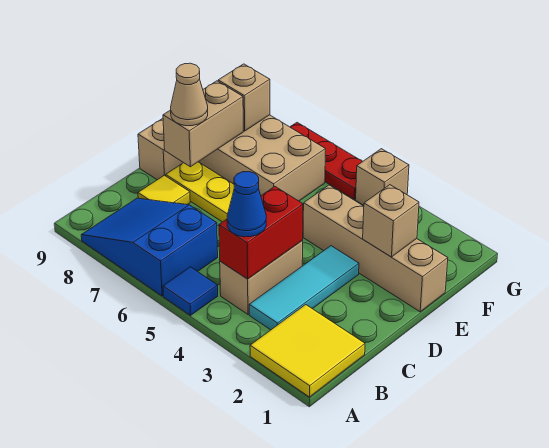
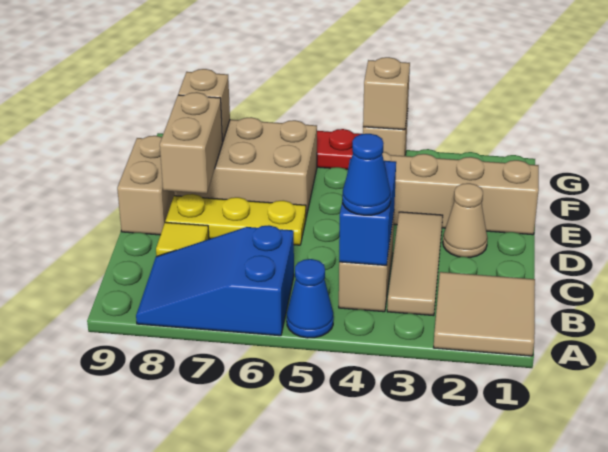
yellow tile A1:B2 level 1 -> tan tile A1:B2 level 1
blue tile A5 level 1 -> blue cone A5 level 1
cyan tile B3:D3 level 1 -> tan tile B3:D3 level 1
red brick B4:C4 level 2 -> blue brick B4:C4 level 2
tan cone D8 level 3 -> tan cone D2 level 1
tan brick E2 level 2 -> tan brick G4 level 2

